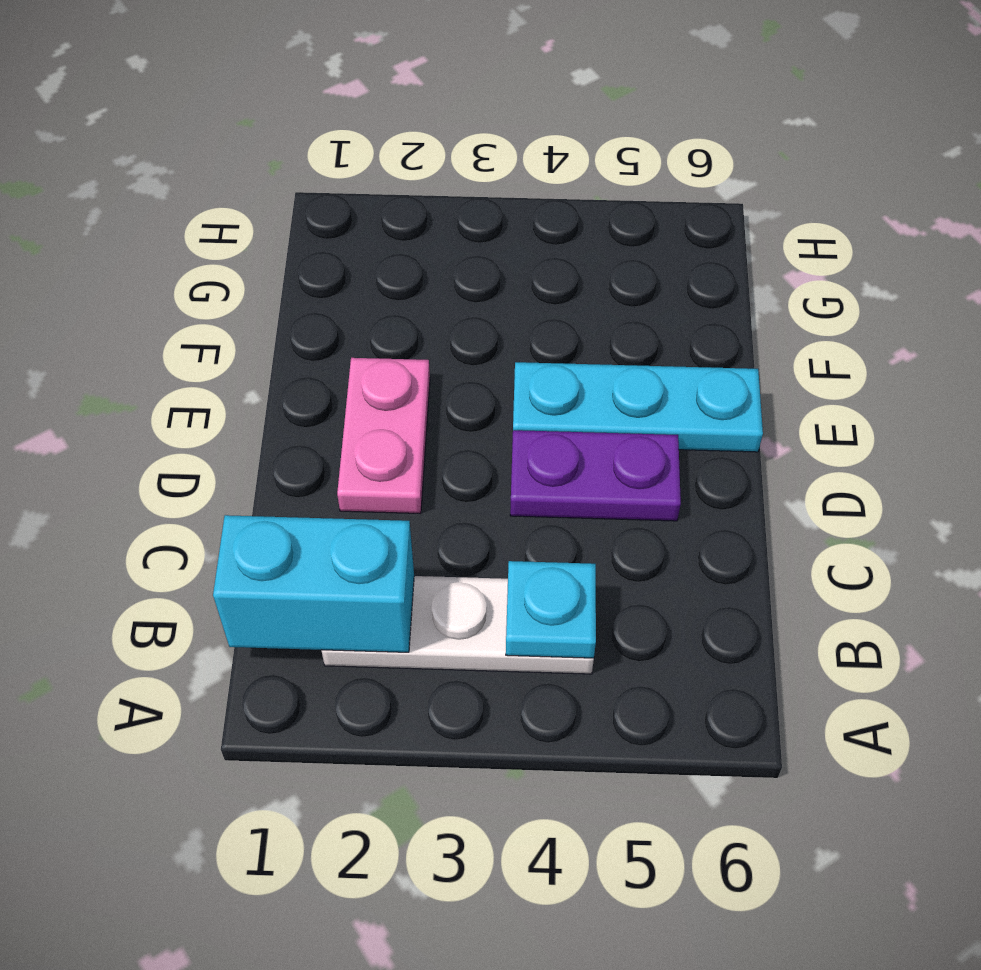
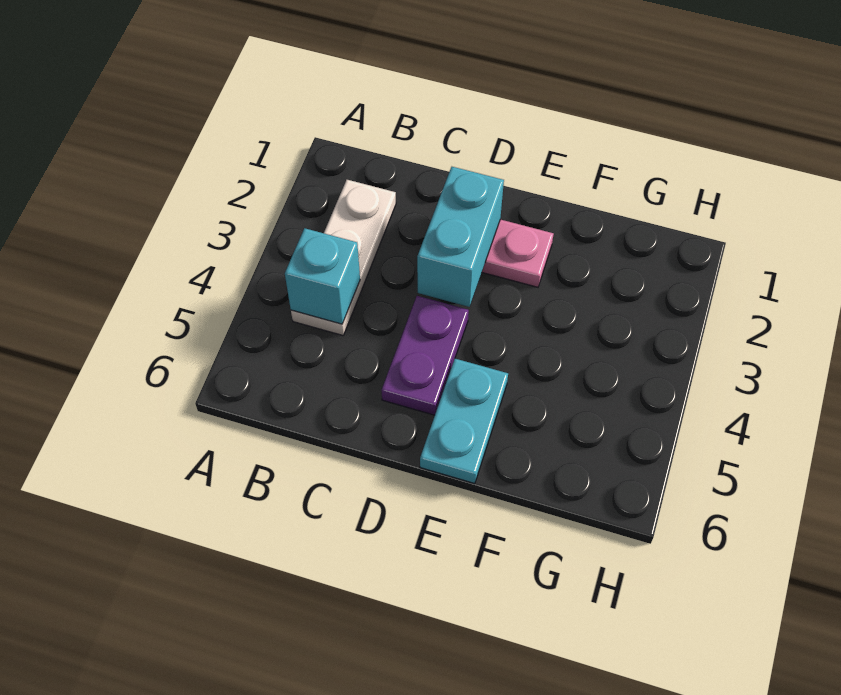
cyan brick B1:B2 level 2 -> cyan brick D2:D3 level 2
cyan plate B4 level 2 -> cyan brick B4 level 2
cyan plate E4:E6 level 1 -> cyan plate E5:E6 level 1

